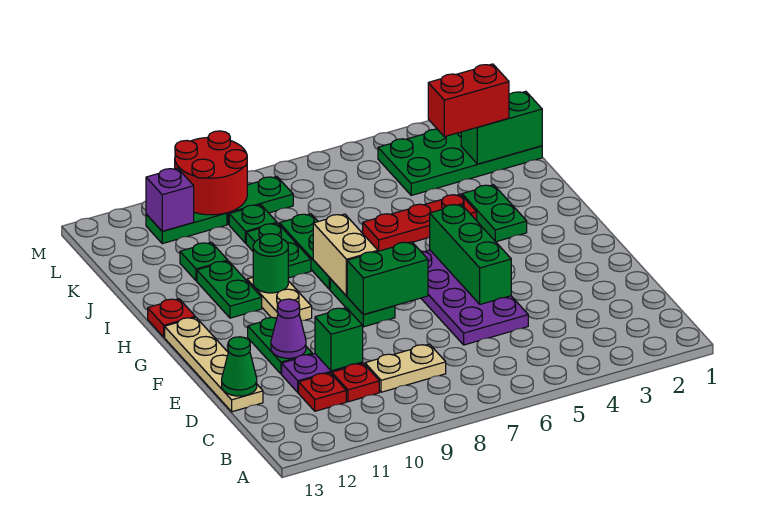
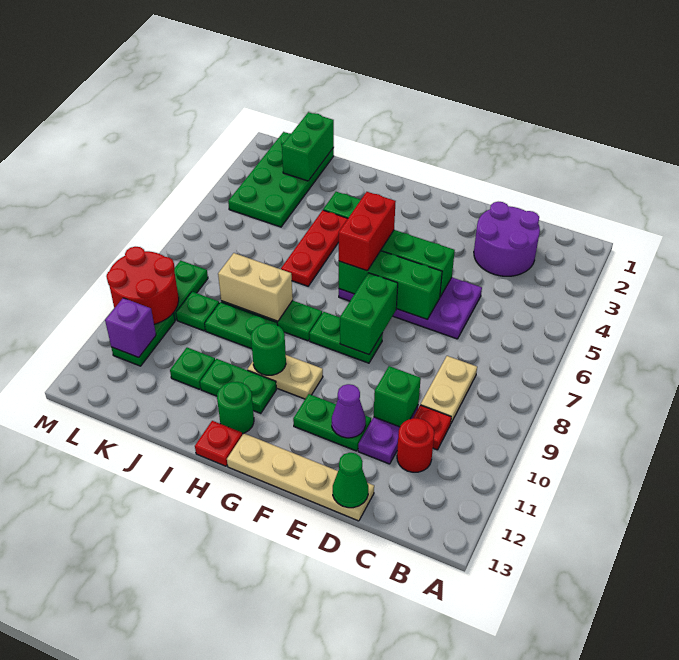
none -> purple round brick C2:D3 level 1
red plate C11 level 1 -> red round brick C11 level 1
none -> green brick E6:G6 level 2
tan brick G8:H8 level 2 -> tan brick I8:J8 level 2
none -> green round brick H12 level 1
red brick K2:K3 level 3 -> red brick G5:G6 level 3

